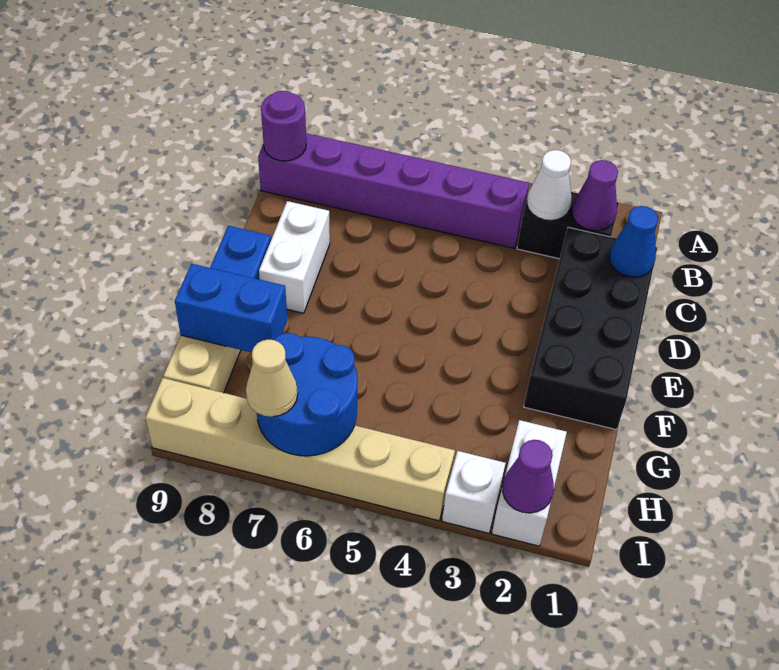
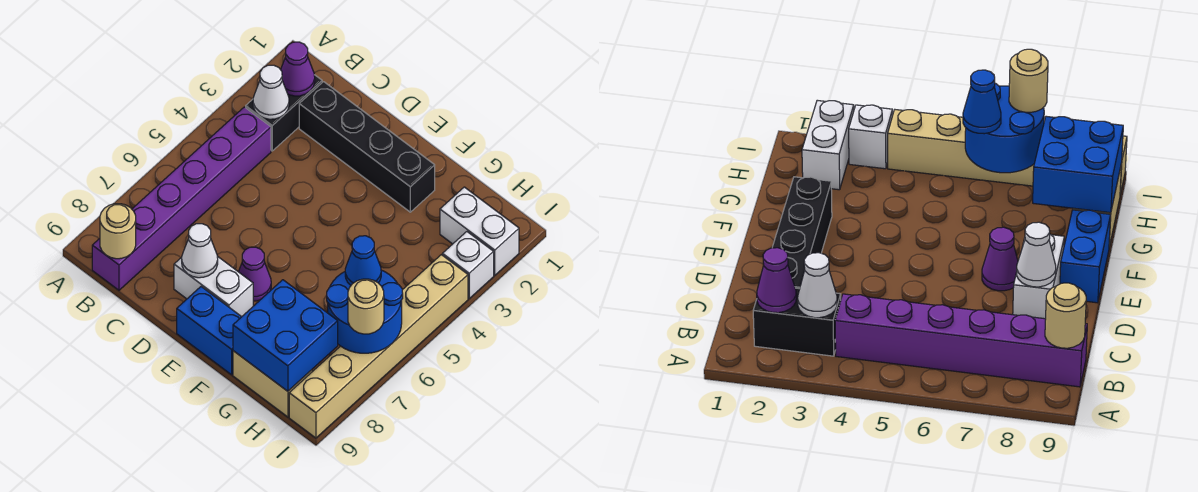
purple round brick B9 level 2 -> tan round brick B9 level 2
black brick C1:F2 level 1 -> black brick C2:F2 level 1
blue cone C1 level 2 -> blue cone H6 level 3
none -> white cone D8 level 2
blue brick G8:G9 level 2 -> blue brick G8:H9 level 2
purple cone I2 level 2 -> purple cone E7 level 1
tan cone I7 level 3 -> tan round brick I7 level 3

